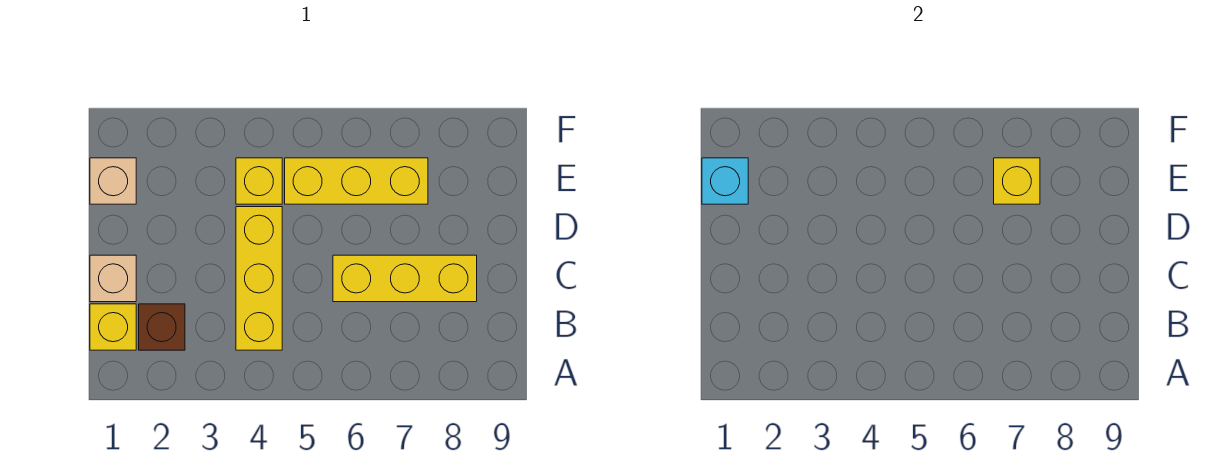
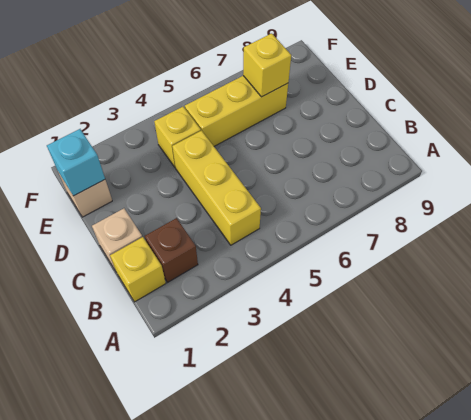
yellow brick C6:C8 level 1 -> none

